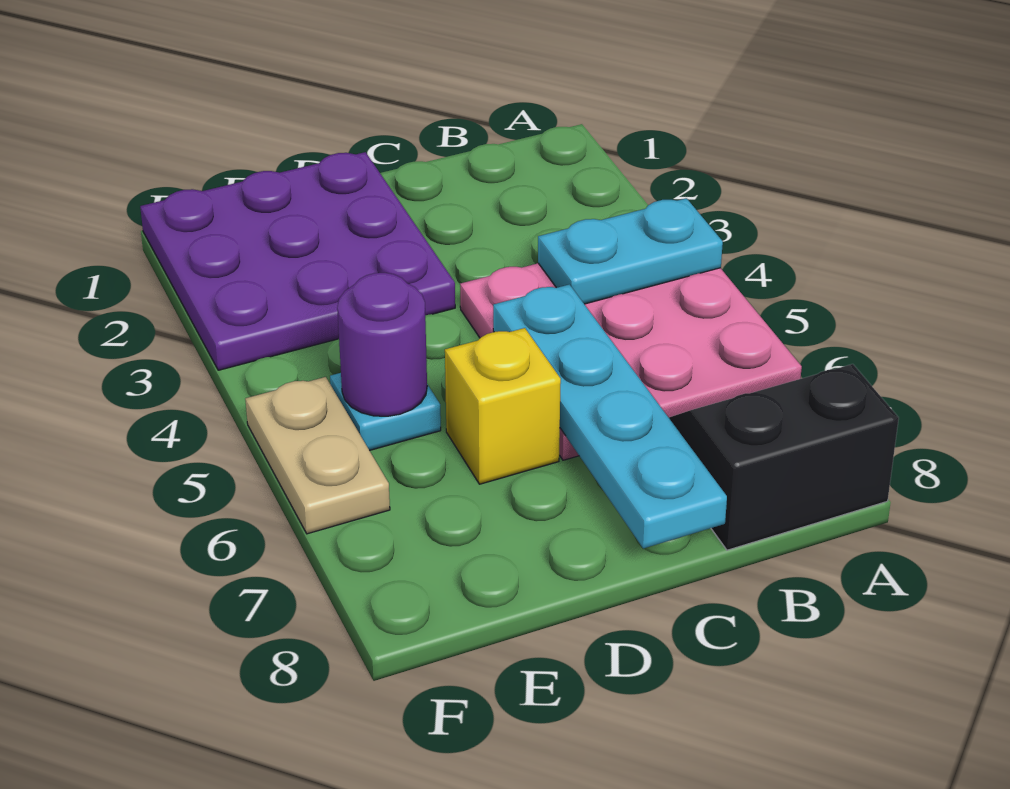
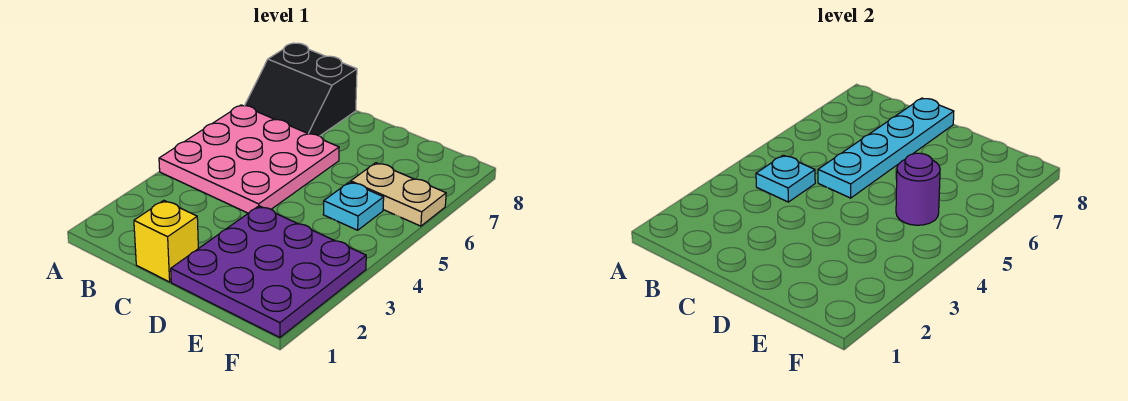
cyan plate A4:B4 level 2 -> cyan plate B4 level 2
yellow brick D6 level 1 -> yellow brick C1 level 1
tan plate F5:F6 level 1 -> tan plate E6:F6 level 1

